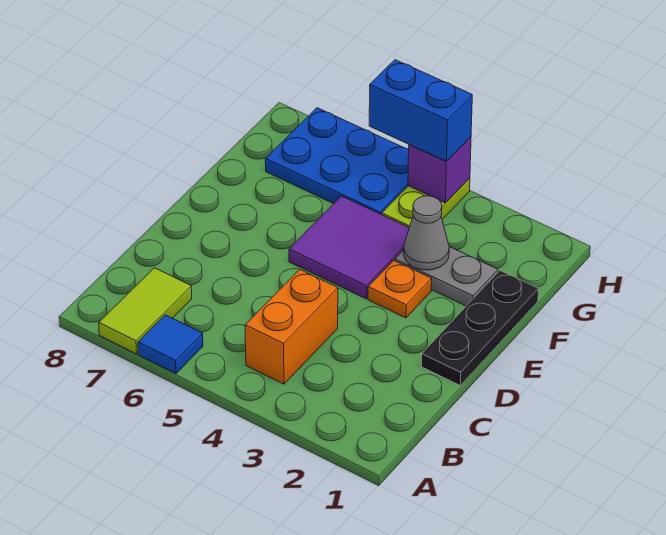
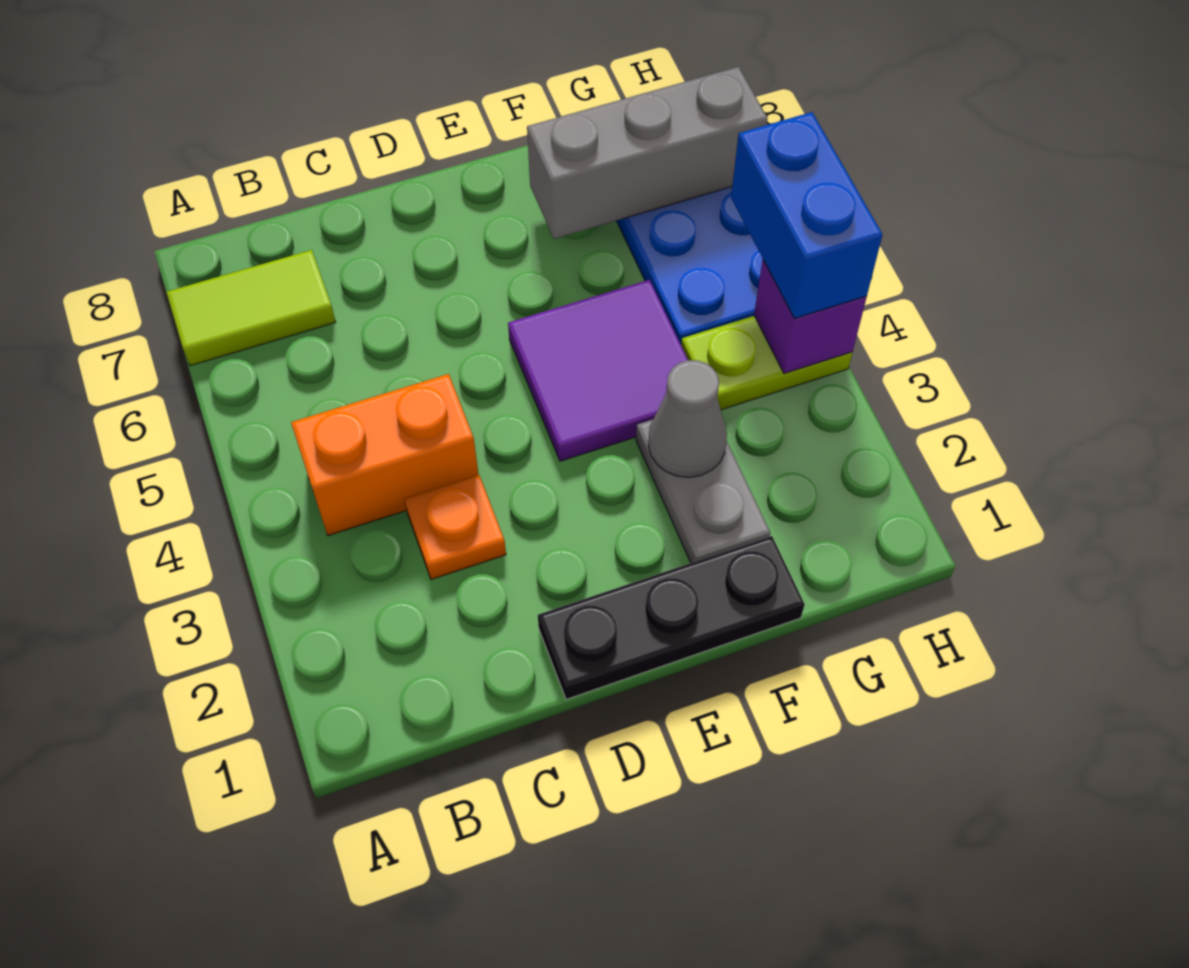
blue tile A6 level 1 -> none
orange plate E3 level 1 -> orange plate C3 level 1
none -> grey brick F7:H7 level 2

